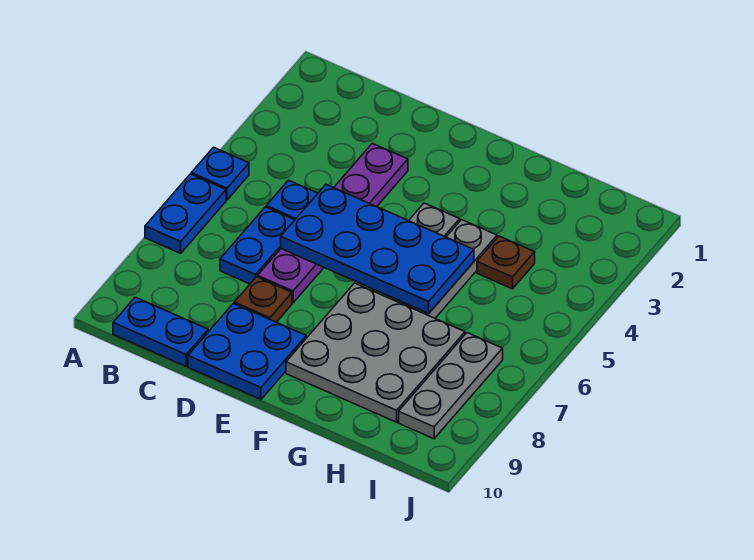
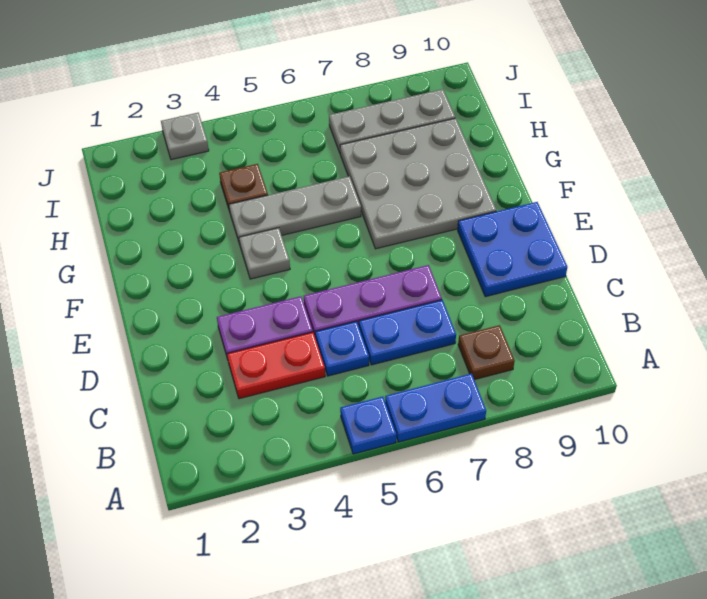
blue plate B10:C10 level 1 -> none
none -> red plate C3:C4 level 1
blue plate D5:G6 level 2 -> none
brown plate D8 level 1 -> brown plate B8 level 1
none -> grey plate J3 level 1

